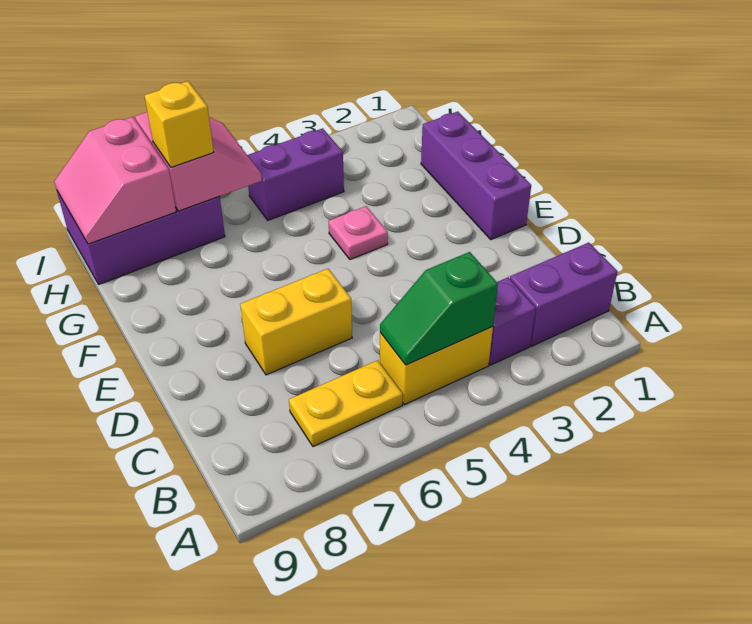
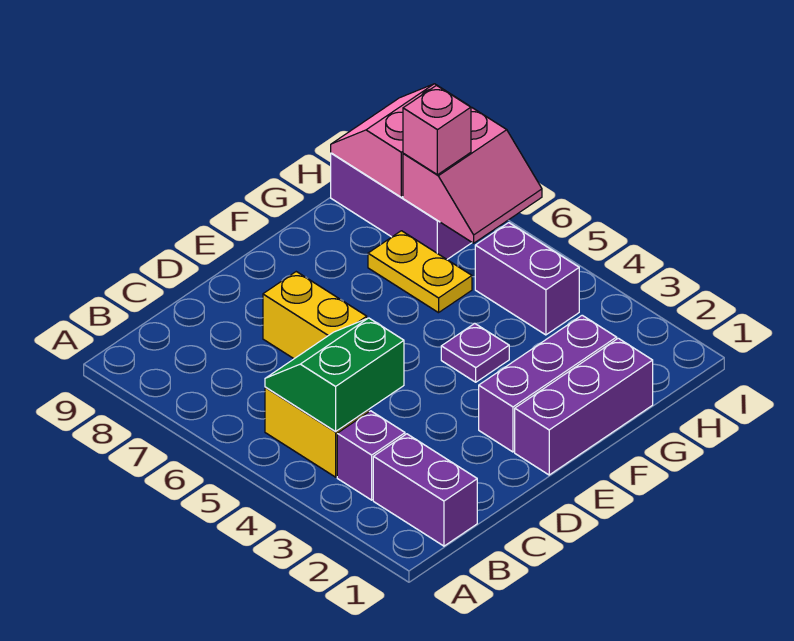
green slope B4:B5 level 2 top 4 -> green slope B4:C5 level 2 top 4
yellow plate B6:B7 level 1 -> yellow plate G6:G7 level 1
none -> purple brick E2:G2 level 1
pink plate F4 level 1 -> purple plate F4 level 1
yellow brick H7 level 3 -> pink brick H7 level 3

